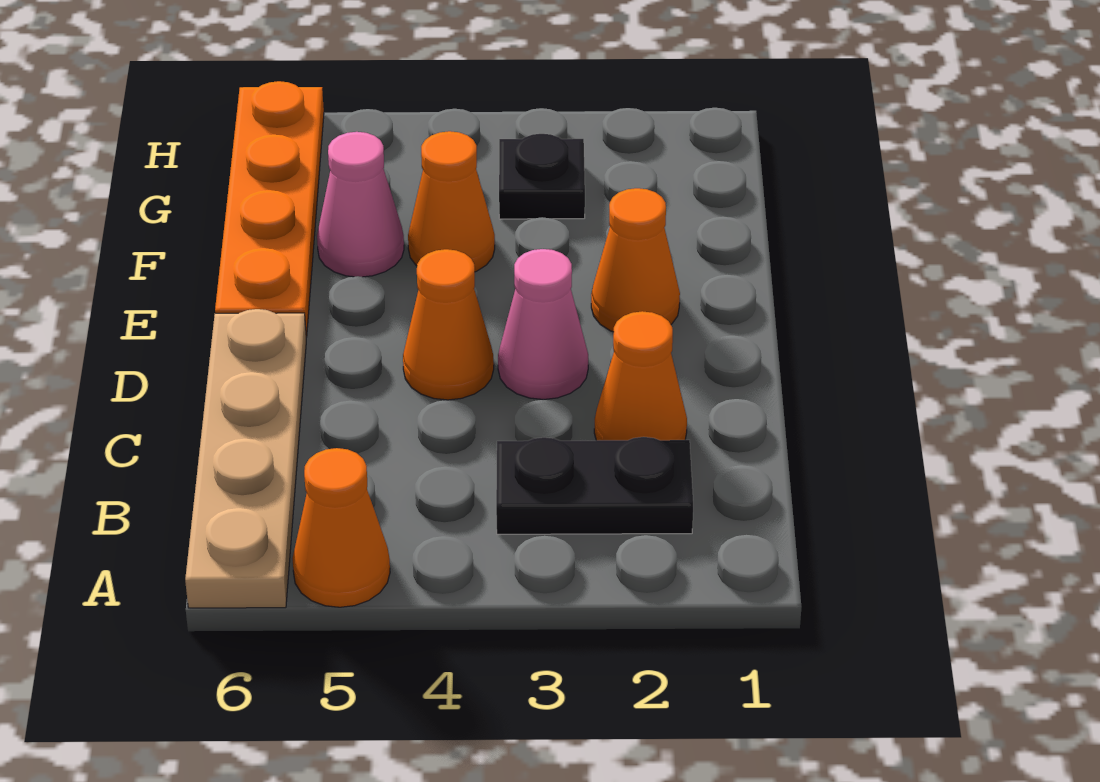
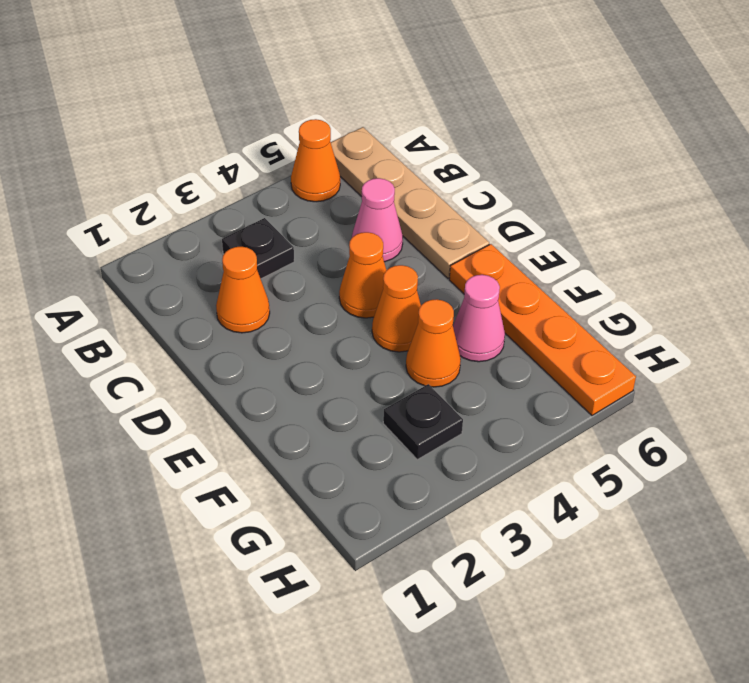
black plate B2:B3 level 1 -> black plate B3 level 1
pink cone D3 level 1 -> pink cone C5 level 1
orange cone E2 level 1 -> orange cone E4 level 1

